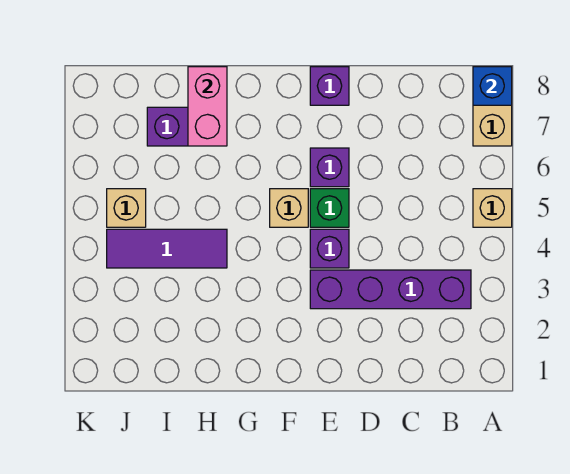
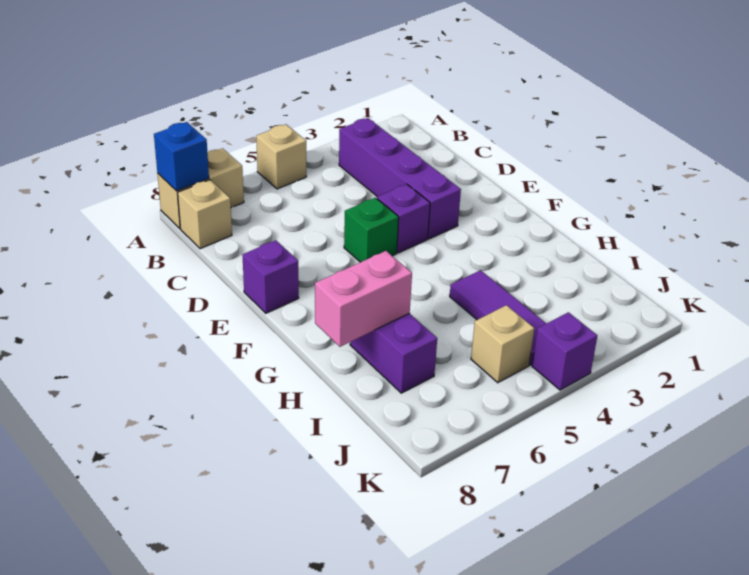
purple brick E6 level 1 -> purple brick K4 level 1
tan brick F5 level 1 -> tan brick B8 level 1

